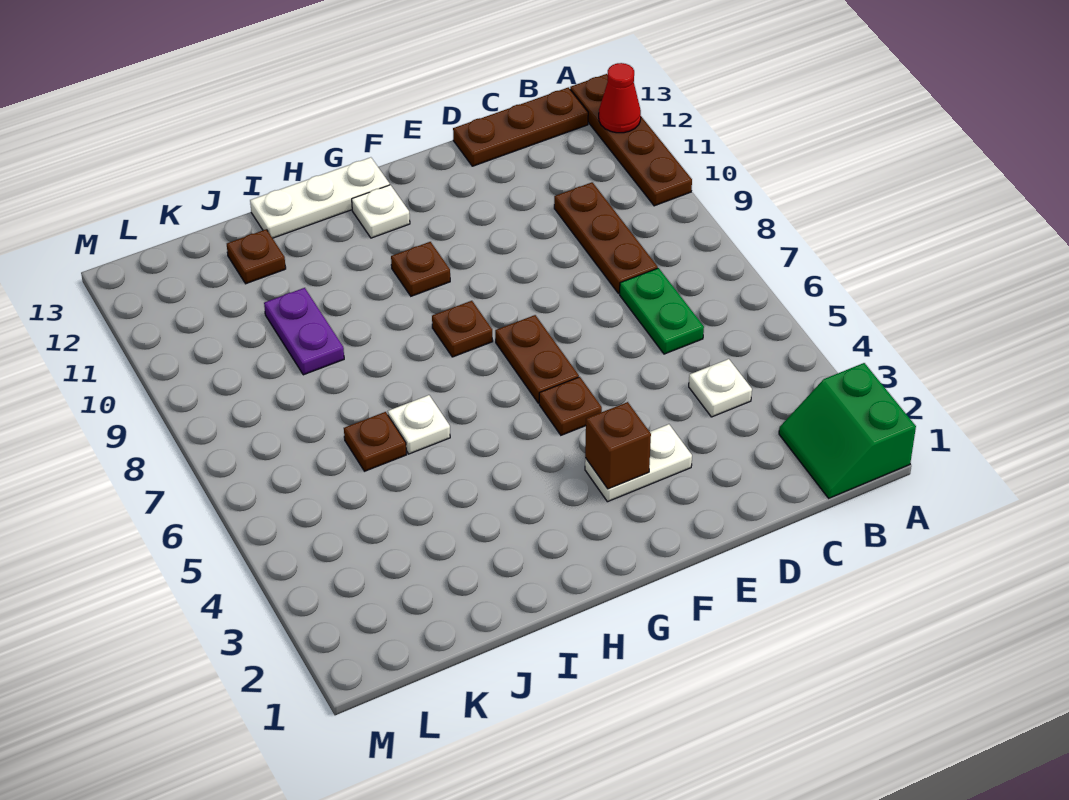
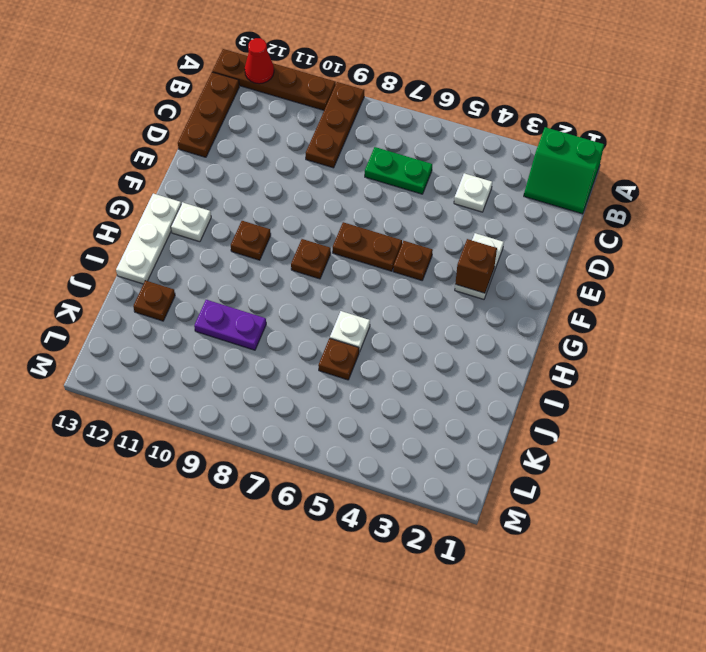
brown plate C8:C10 level 1 -> brown plate A9:C9 level 1

